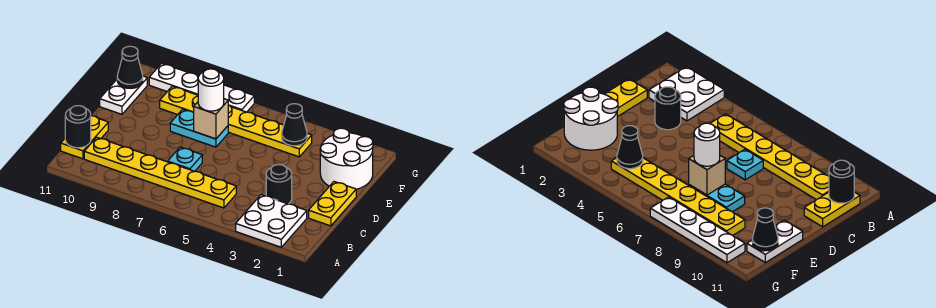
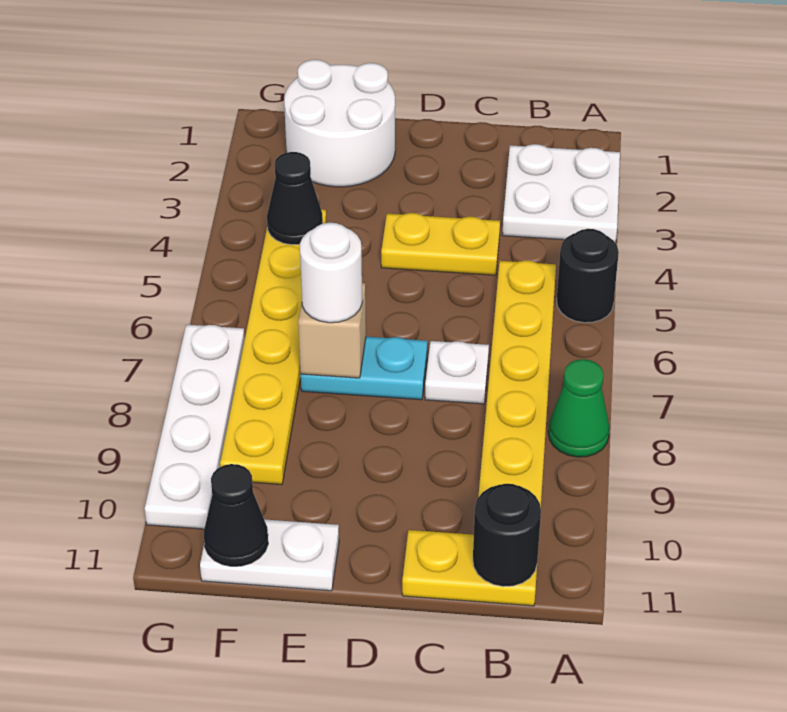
none -> green cone A8 level 1
yellow plate C1:D1 level 1 -> yellow plate C4:D4 level 1
black round brick C3 level 1 -> black round brick A5 level 1
cyan plate C7 level 1 -> white plate C7 level 1
cyan plate E7:E8 level 1 -> cyan plate D7:E7 level 1

